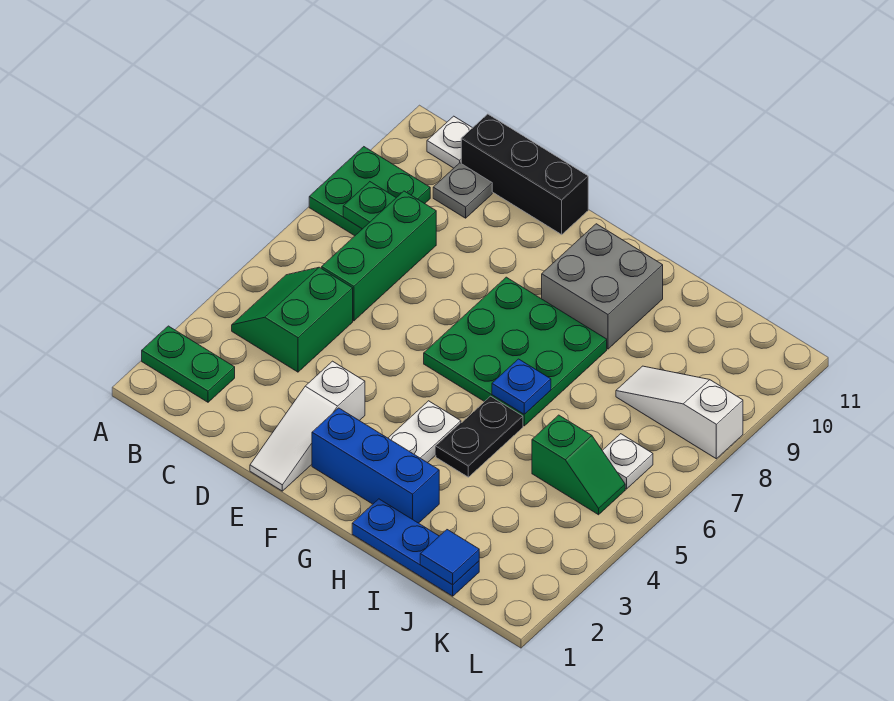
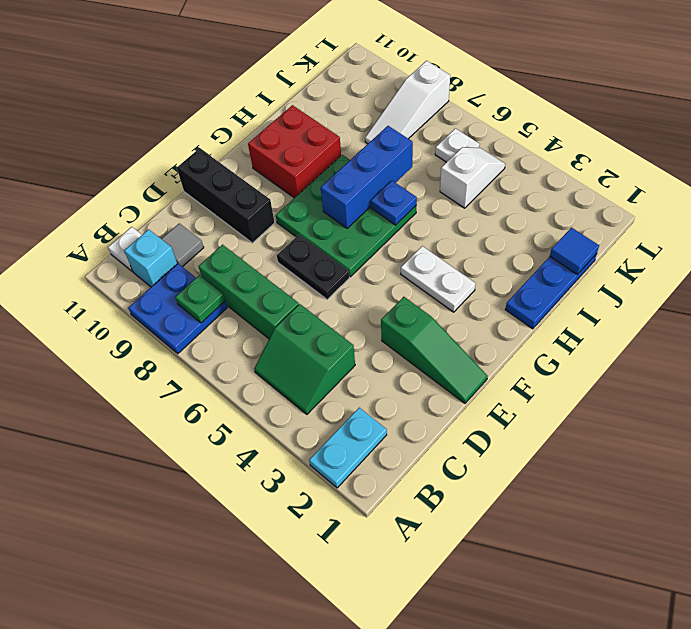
green plate A2:B2 level 1 -> cyan plate A2:B2 level 1
green plate A8:B9 level 1 -> blue plate A8:B9 level 1
none -> cyan brick B10 level 1
grey plate C10 level 1 -> grey tile C10 level 1
black brick C11:E11 level 1 -> black brick E9:E11 level 1
white slope E1:E3 level 1 top 3 -> green slope E1:E3 level 1 top 3
blue brick F2:H2 level 1 -> blue brick G7:I7 level 2
grey brick G9:H10 level 1 -> red brick G9:H10 level 1
black plate H4:H5 level 1 -> black plate E6:E7 level 1
green slope J5:K5 level 1 top J -> white slope J5:K5 level 1 top J

